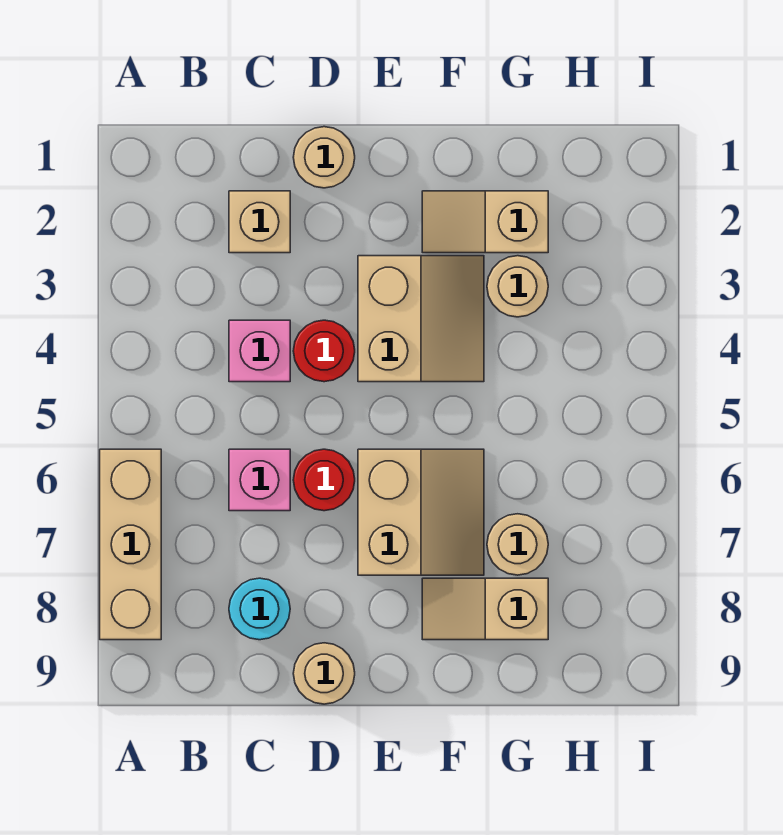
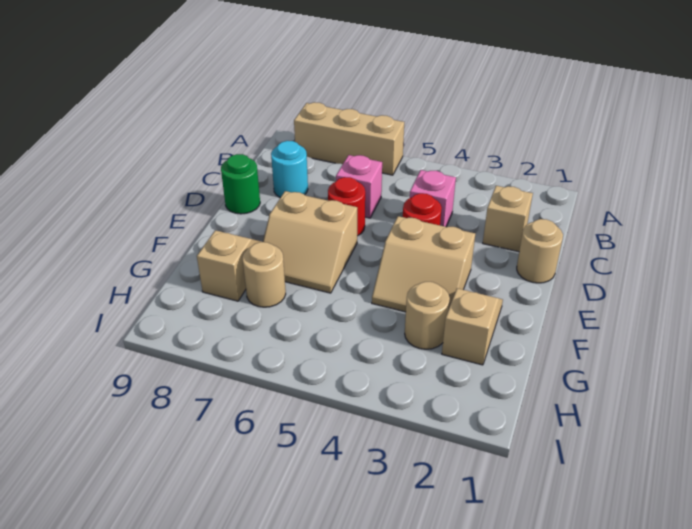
tan round brick D9 level 1 -> green round brick D9 level 1

